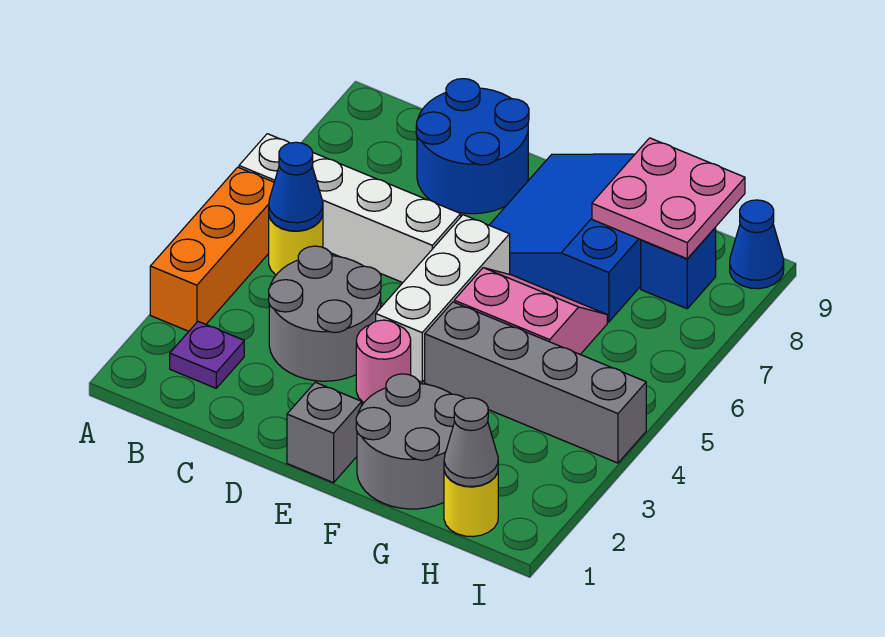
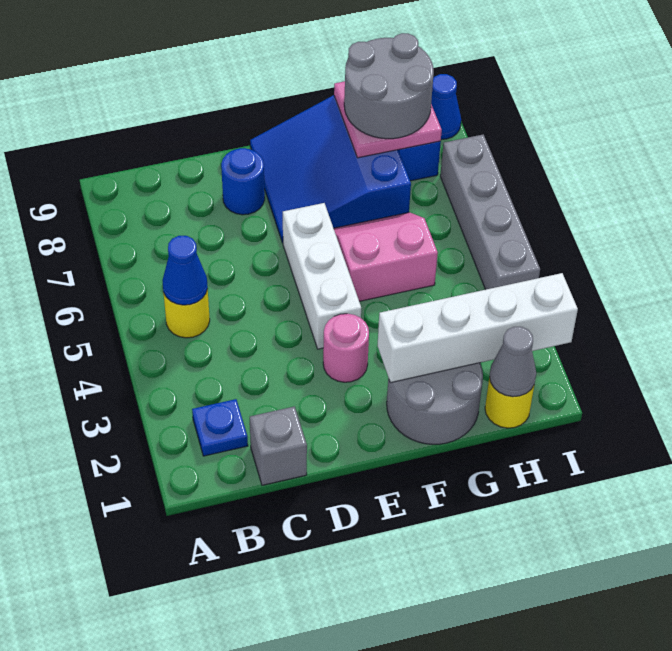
orange brick A3:A5 level 1 -> none
white brick A6:D6 level 1 -> white brick F2:I2 level 2
purple plate B2 level 1 -> blue plate B2 level 1
grey round brick C3:D4 level 1 -> grey round brick G8:H9 level 3
blue round brick C8:D9 level 1 -> blue round brick D8 level 1
grey brick E1 level 1 -> grey brick C1 level 1
grey brick F4:I4 level 1 -> grey brick I4:I7 level 1

